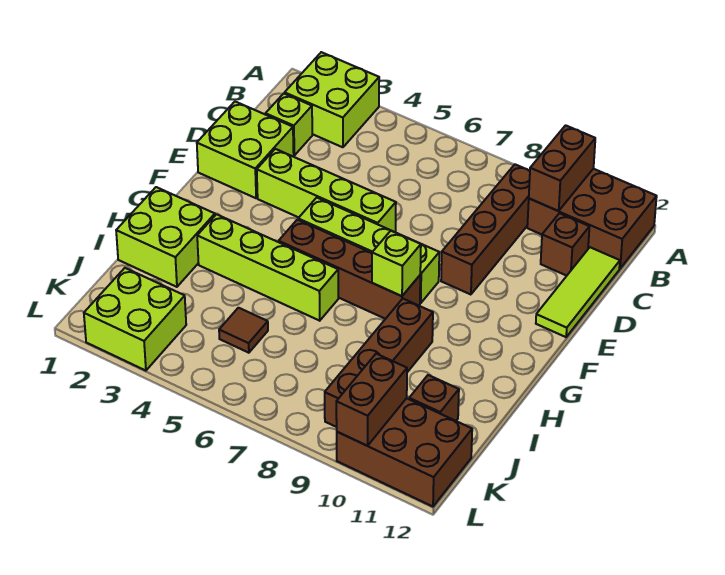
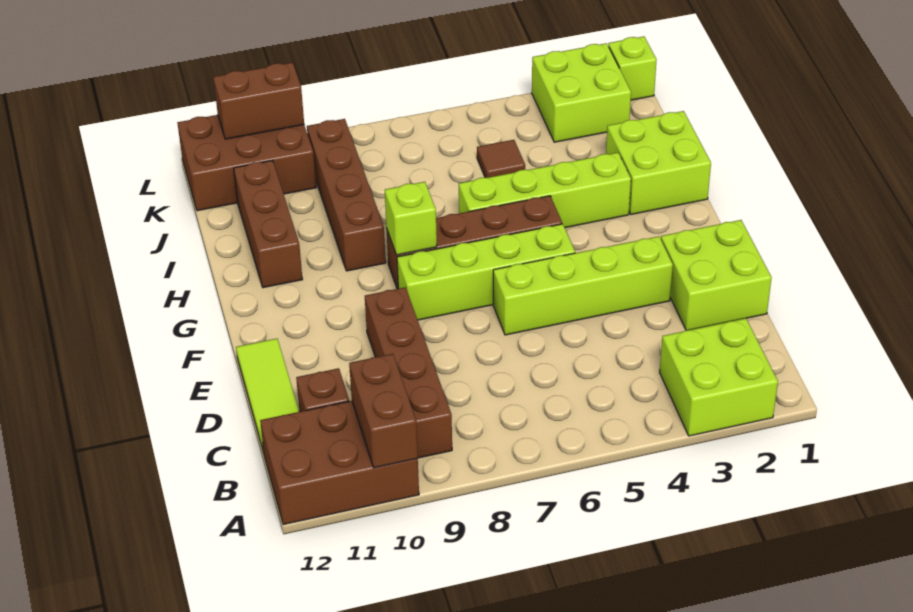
lime brick C2 level 1 -> lime brick L1 level 1
brown brick J11 level 1 -> brown brick H11:J11 level 1
brown brick K10:L10 level 2 -> brown brick L10:L11 level 2

